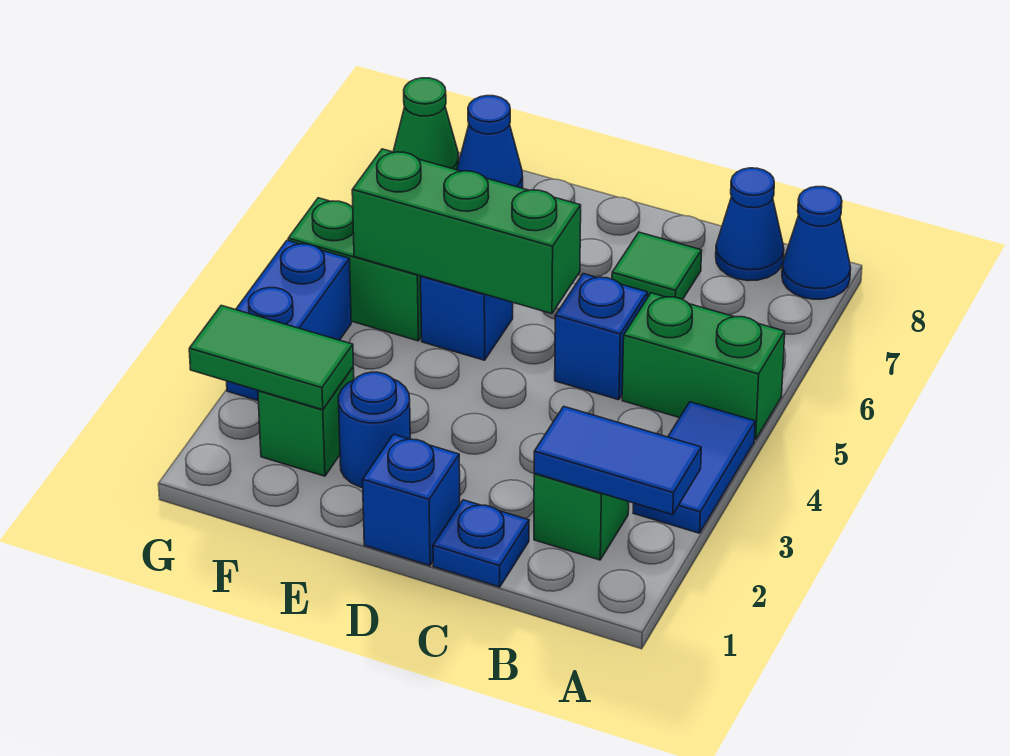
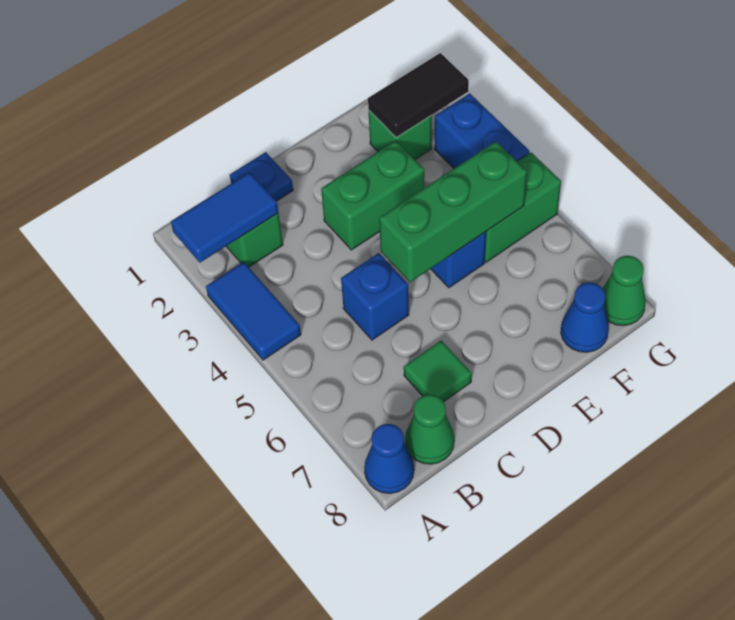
green brick A5:B5 level 1 -> green brick D3:E3 level 1
blue cone B8 level 1 -> green cone B8 level 1
blue brick D1 level 1 -> none
blue round brick E2 level 1 -> none
green tile F2:G2 level 2 -> black tile F2:G2 level 2

